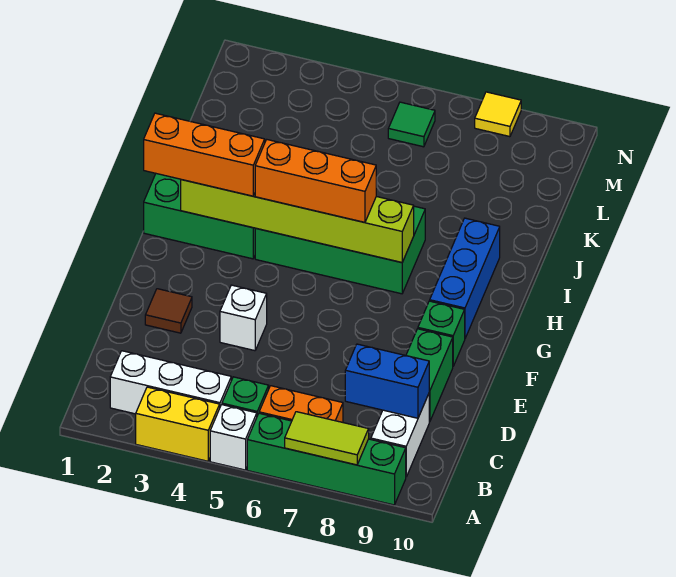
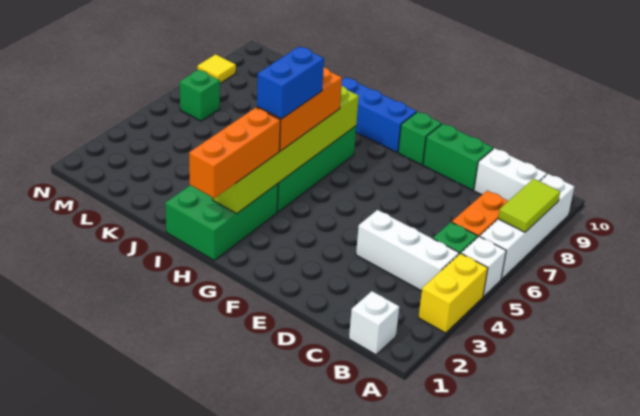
green brick A6:A9 level 1 -> white brick A6:A9 level 1
white brick B2:B4 level 1 -> white brick B4:D4 level 1
blue brick C8:C9 level 2 -> blue brick H4:H5 level 4
brown tile E2 level 1 -> none
white brick E4 level 1 -> white brick B1 level 1
green tile M6 level 1 -> green brick M6 level 1

